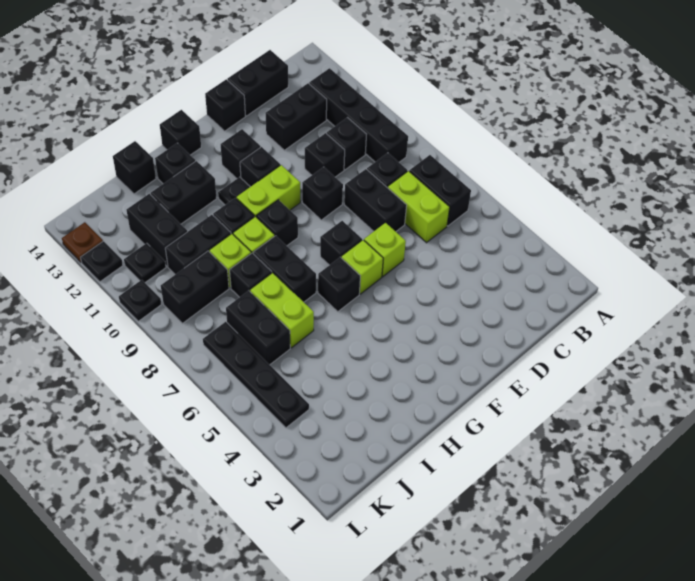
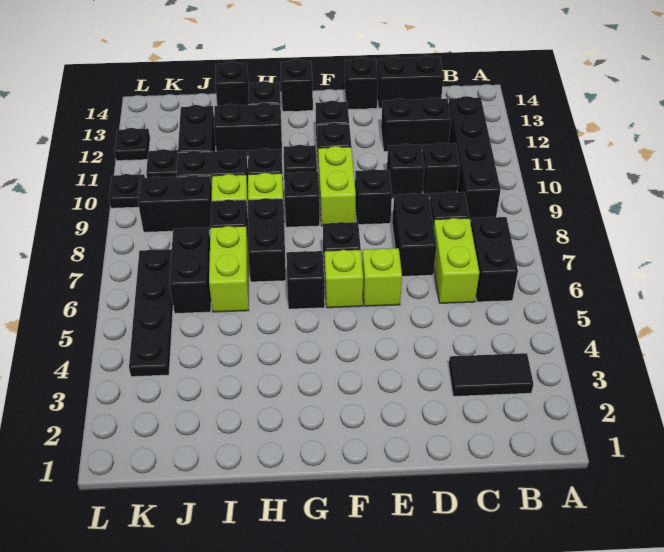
none -> black tile B3:C3 level 1
lime brick F10:G10 level 1 -> lime brick F9:F10 level 1
brown plate L13 level 1 -> none

